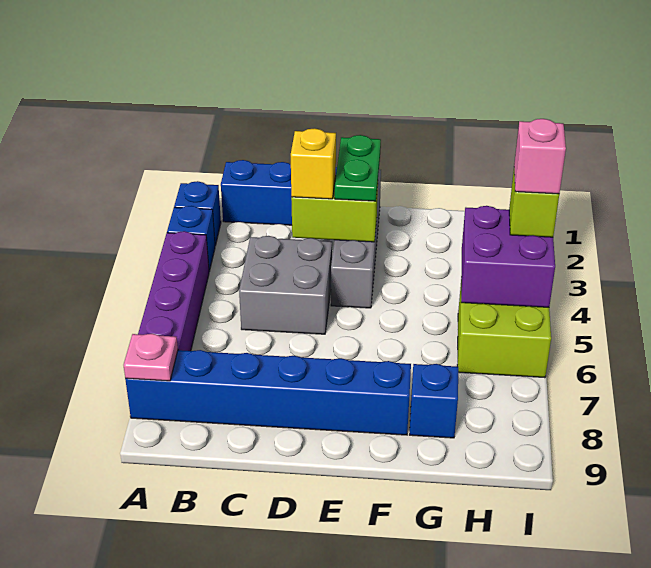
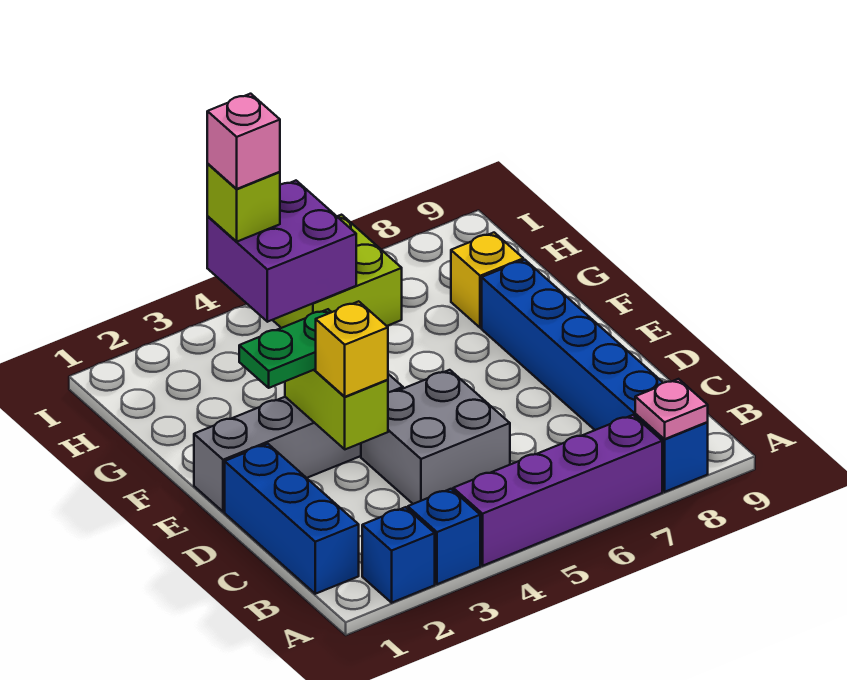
blue brick G8 level 1 -> yellow brick G8 level 1

